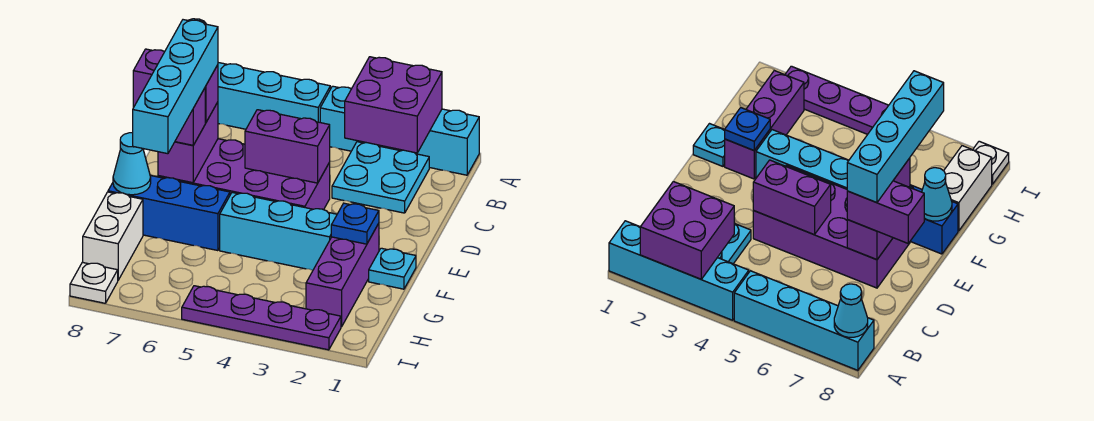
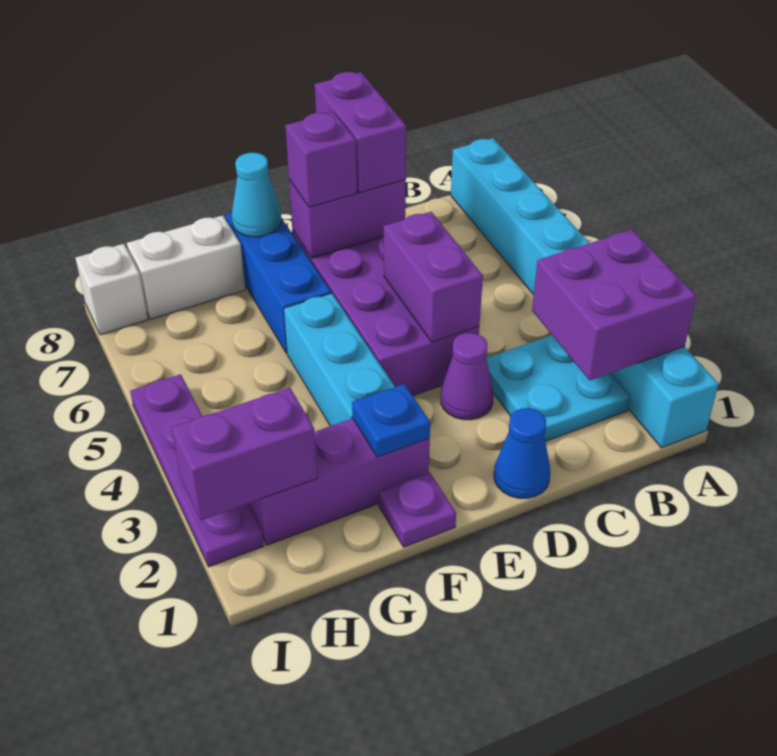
cyan cone A8 level 2 -> none
none -> blue cone D1 level 1
none -> purple cone D3 level 1
cyan brick D7:G7 level 4 -> none
cyan plate F1 level 1 -> purple plate F1 level 1
none -> purple brick H2:I2 level 2
white plate I8 level 1 -> white brick I8 level 1

